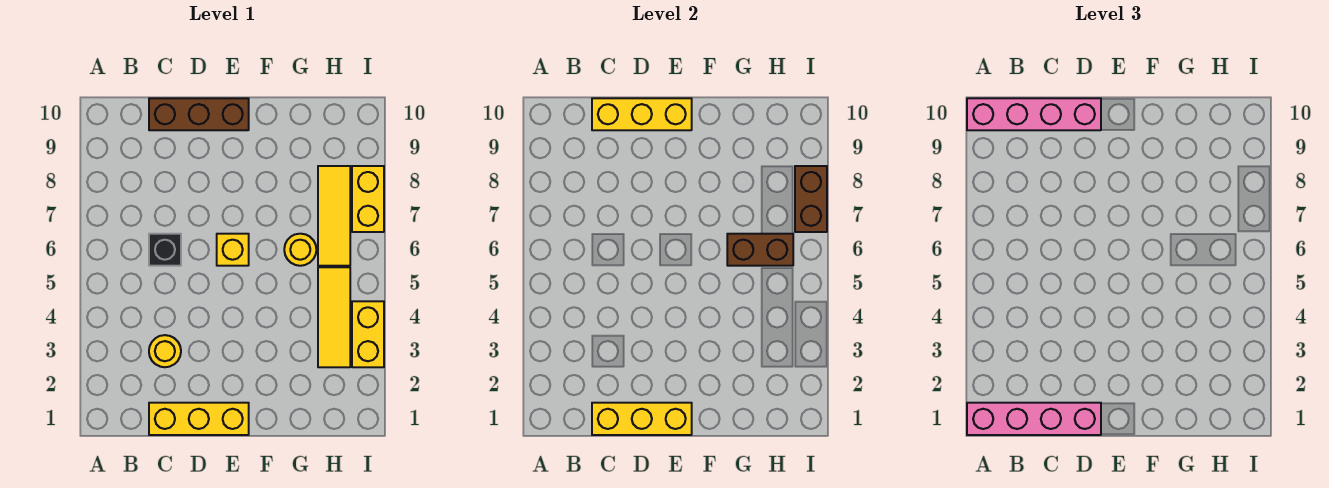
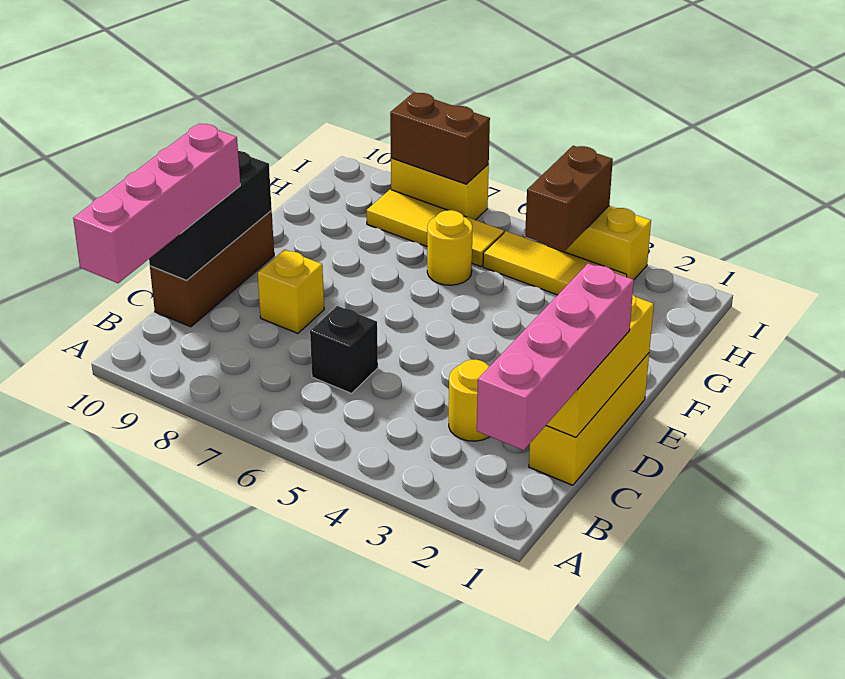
yellow brick C10:E10 level 2 -> black brick C10:E10 level 2
yellow brick E6 level 1 -> yellow brick D8 level 1
brown brick G6:H6 level 2 -> brown brick H4:I4 level 2

